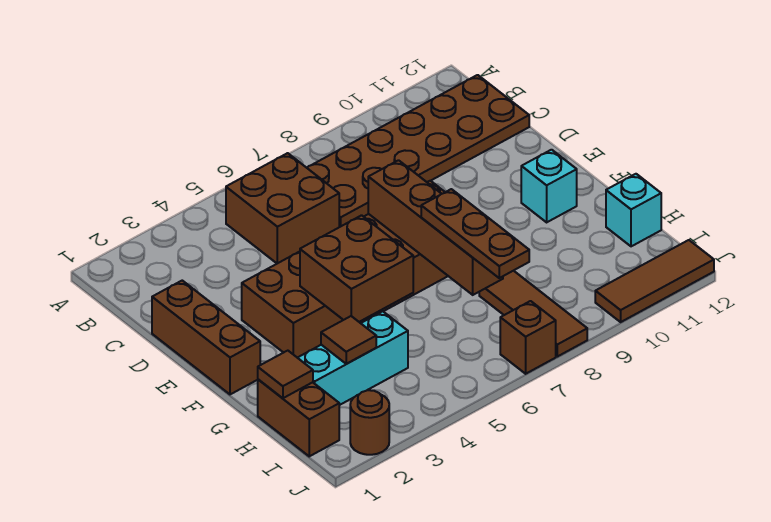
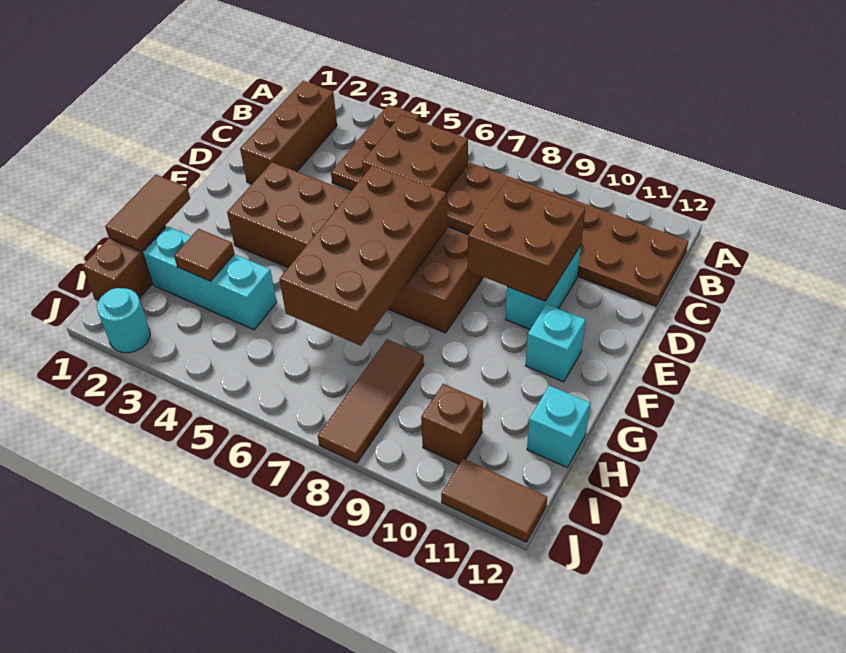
brown brick D1:F1 level 1 -> brown brick B2:D2 level 1
none -> cyan brick D10:E10 level 1
brown brick E7:H7 level 2 -> brown brick E6:H7 level 2
brown brick F4:G5 level 2 -> brown brick D9:E10 level 2
brown plate G7:I7 level 3 -> brown plate A4:C4 level 1
brown tile H1 level 2 -> brown tile G1:H1 level 2
brown round brick J2 level 1 -> cyan round brick J2 level 1
brown brick J7 level 1 -> brown brick I10 level 1
brown tile J10:J12 level 1 -> brown tile J11:J12 level 1

